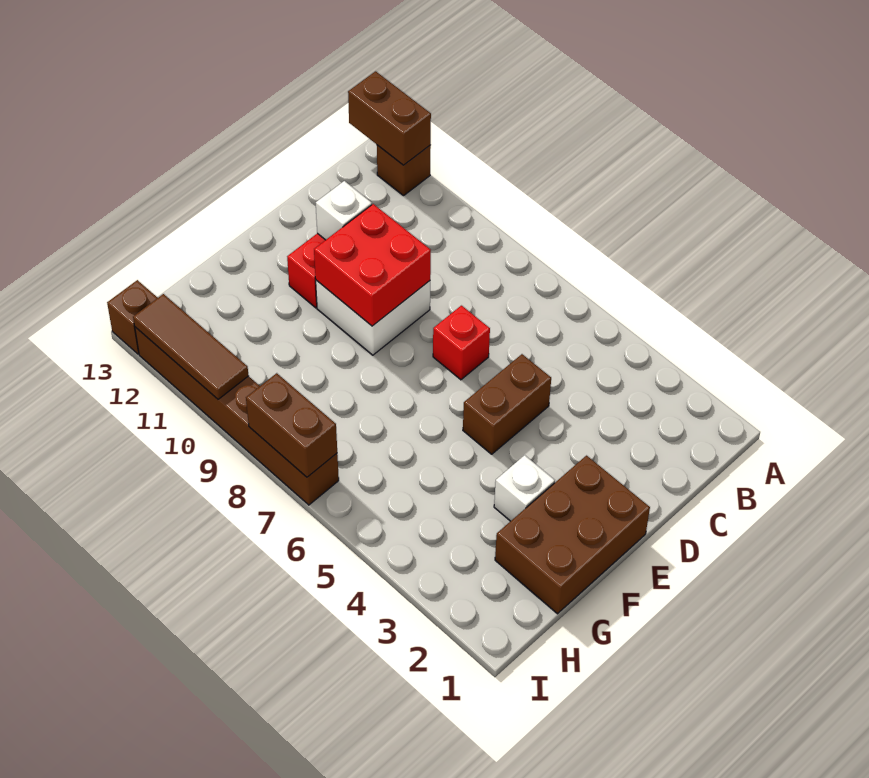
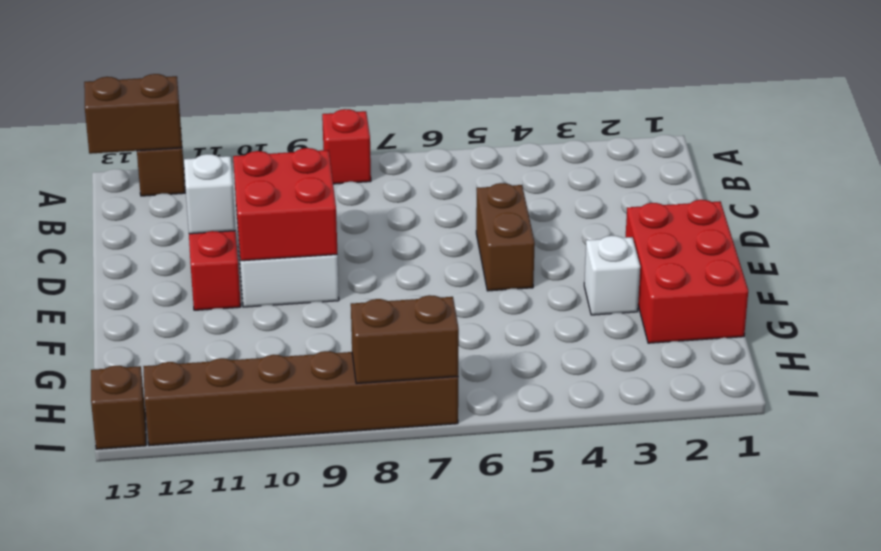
red brick D7 level 1 -> red brick A8 level 1
brown brick E1:G2 level 1 -> red brick E1:G2 level 1
brown tile I10:I12 level 2 -> none

